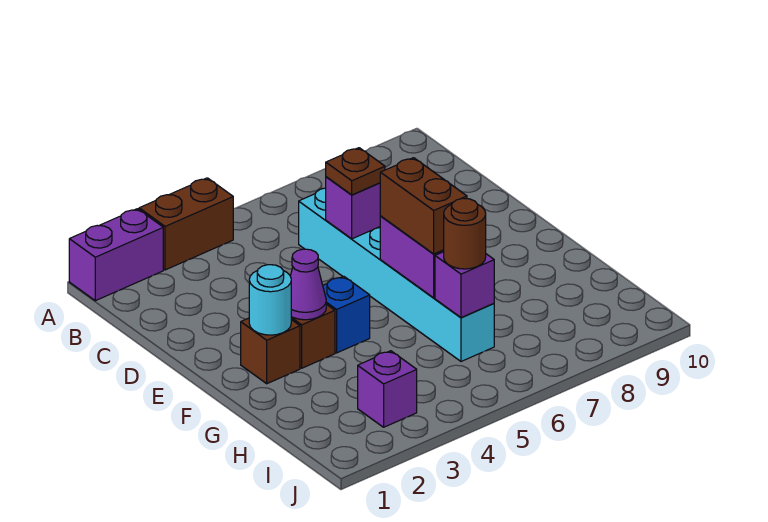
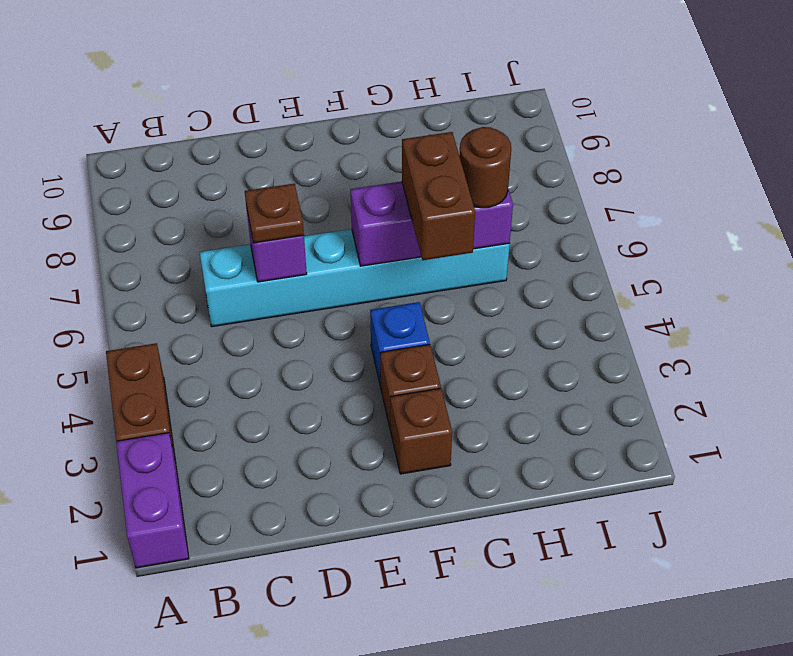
cyan round brick F2 level 2 -> none
purple cone F3 level 2 -> none
brown brick F6:G6 level 3 -> brown brick G5:G6 level 3
purple brick I3 level 1 -> none

